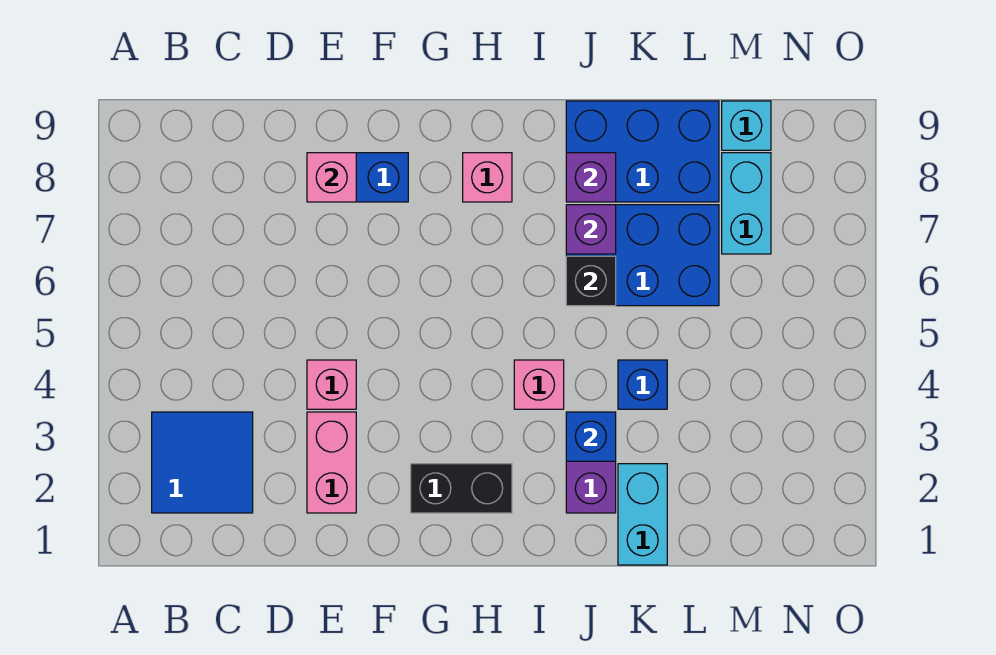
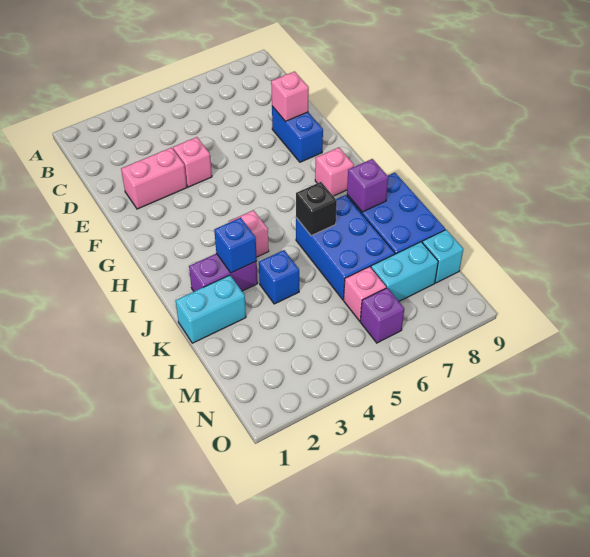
blue tile B2:C3 level 1 -> none
black brick G2:H2 level 1 -> none
purple brick J7 level 2 -> purple brick N6 level 1
none -> pink brick M6 level 1

